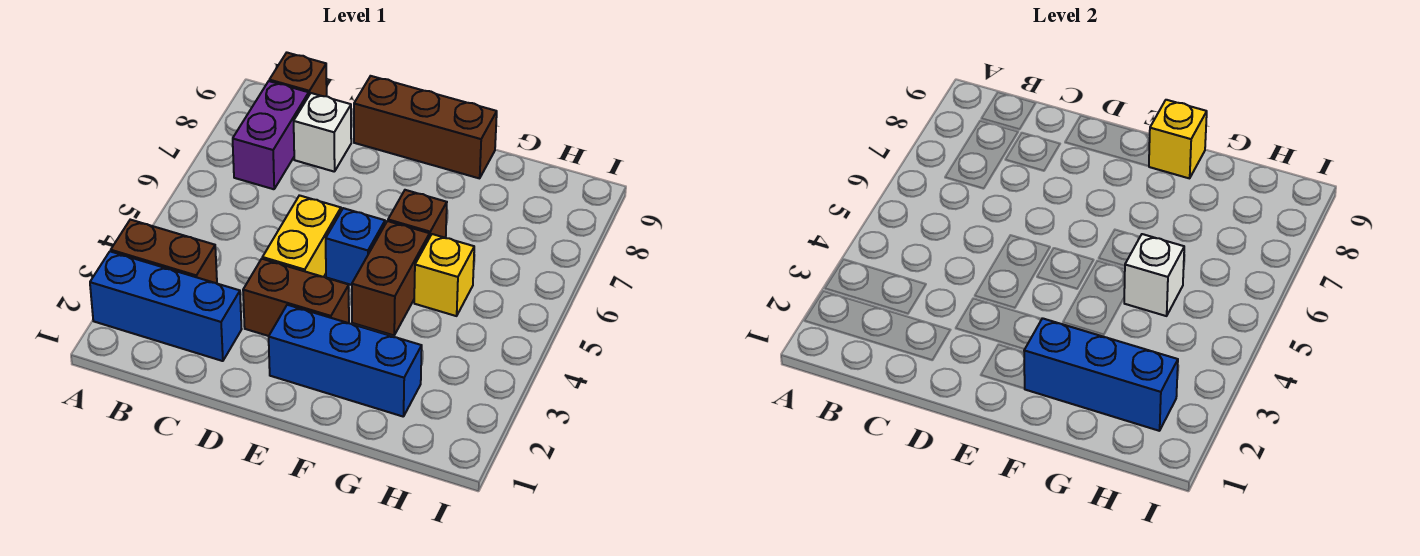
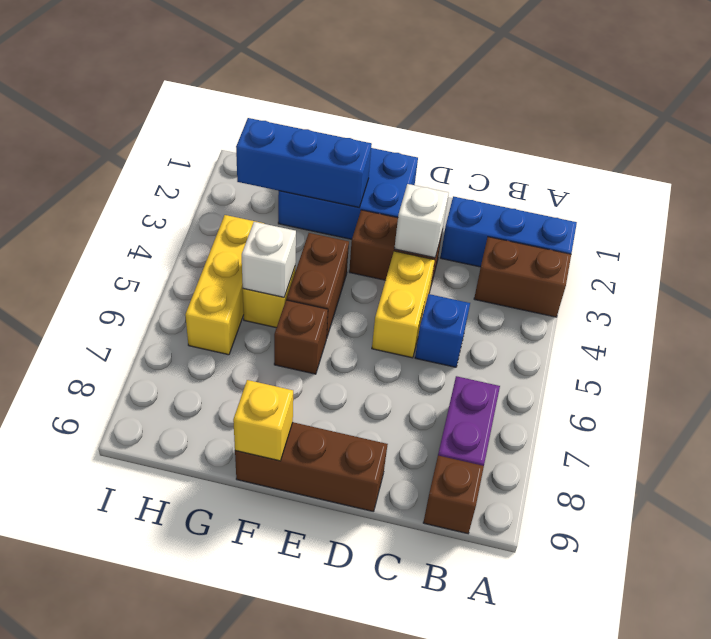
white brick C8 level 1 -> white brick D3 level 2
blue brick E2:G2 level 1 -> blue brick E1:G2 level 1
blue brick E5 level 1 -> blue brick C5 level 1
none -> yellow brick H4:H6 level 1

